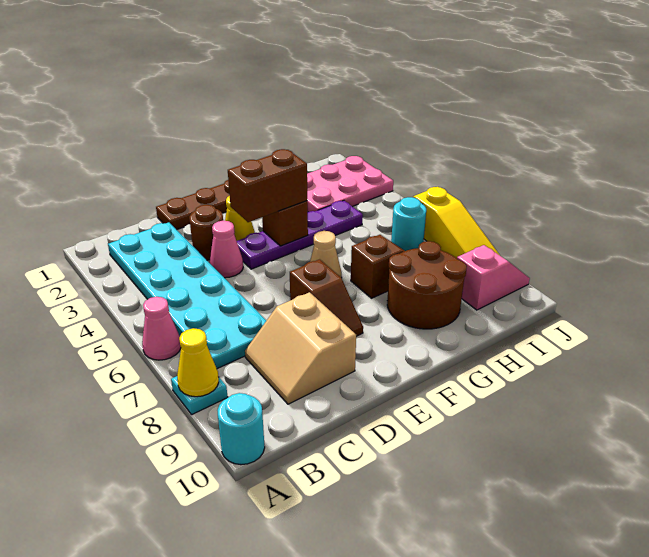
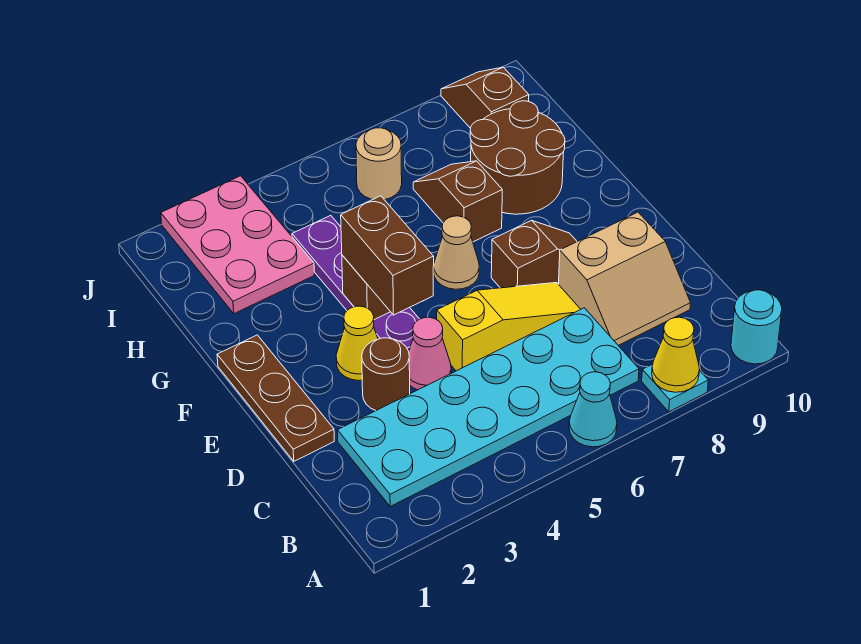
pink cone A6 level 1 -> cyan cone A6 level 1
cyan round brick I6 level 1 -> tan round brick I6 level 1
pink slope I9:J9 level 1 top I -> brown slope I9:J9 level 1 top I
yellow slope J6:J8 level 1 top 6 -> yellow slope D5:D7 level 1 top 5

